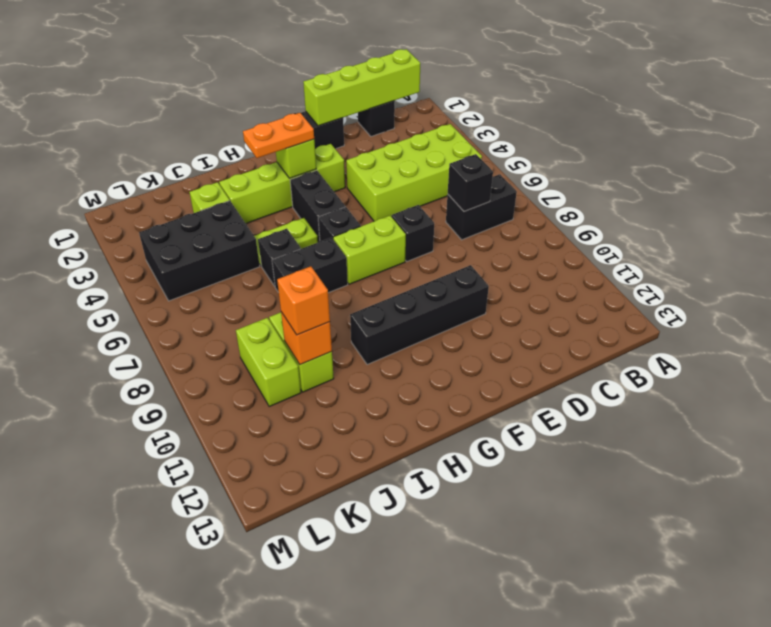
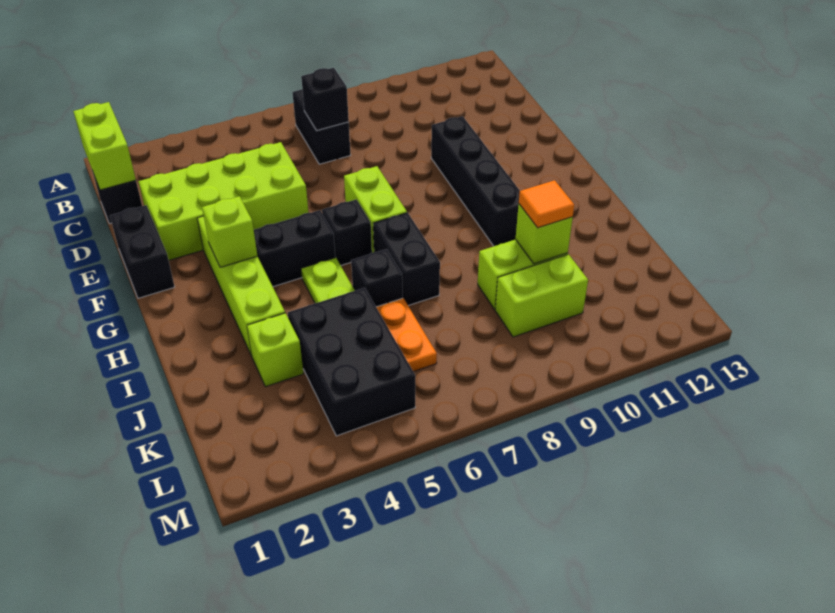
lime brick B1:E1 level 2 -> lime brick B1:C1 level 2
lime brick B4:E5 level 1 -> lime brick D2:E5 level 1
black brick E7 level 1 -> none
orange plate G3:H3 level 3 -> orange plate J6:K6 level 1
orange brick J10 level 2 -> lime brick J10 level 2
orange brick J10 level 3 -> orange tile J10 level 3

